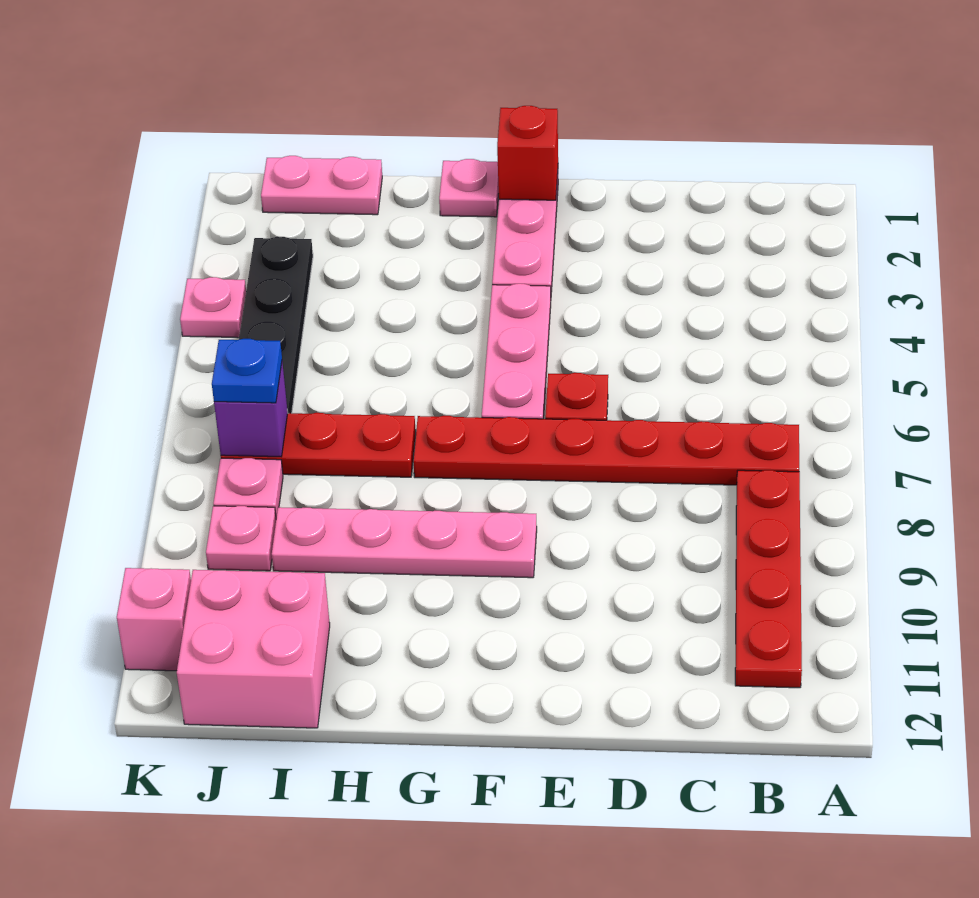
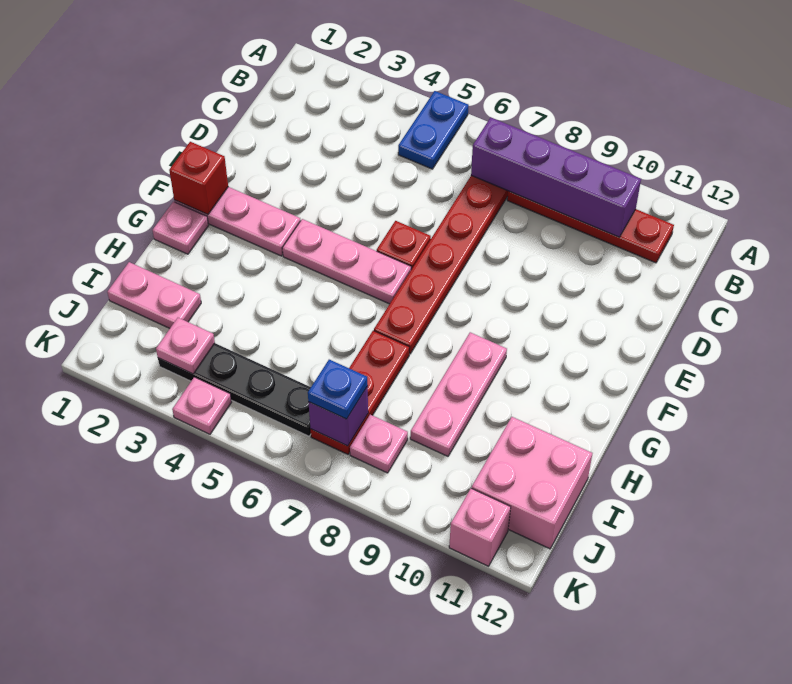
none -> blue plate A5:B5 level 1
none -> purple brick B7:B10 level 2
pink plate F9:I9 level 1 -> pink plate G9:I9 level 1
pink plate I1:J1 level 1 -> pink plate I1:I2 level 1
pink plate J9 level 1 -> pink plate J3 level 2

